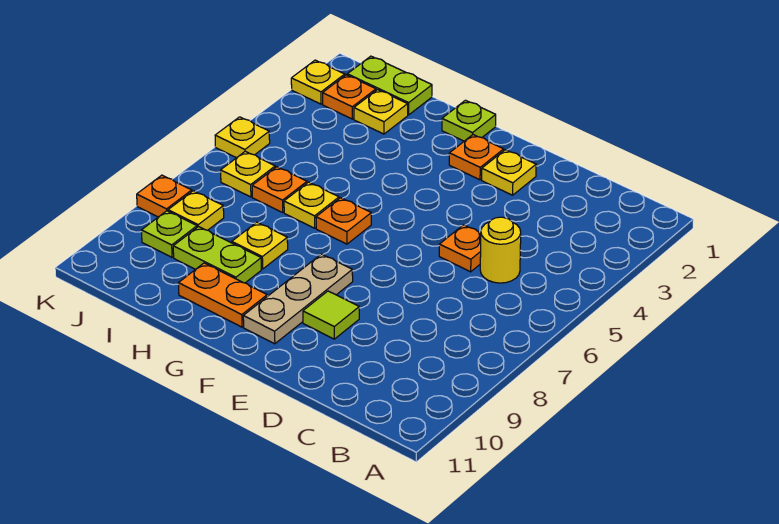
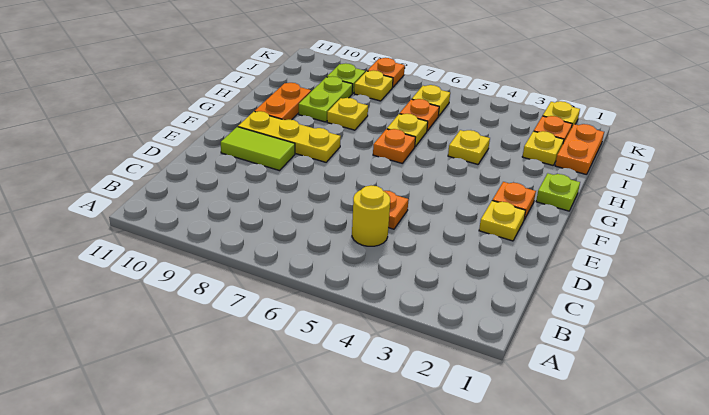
lime tile E9 level 1 -> lime tile E9:E10 level 1
tan plate F8:F10 level 1 -> yellow plate F8:F10 level 1
lime plate I1:J1 level 1 -> orange plate I1:J1 level 1
yellow plate K5 level 1 -> yellow plate H4 level 1

